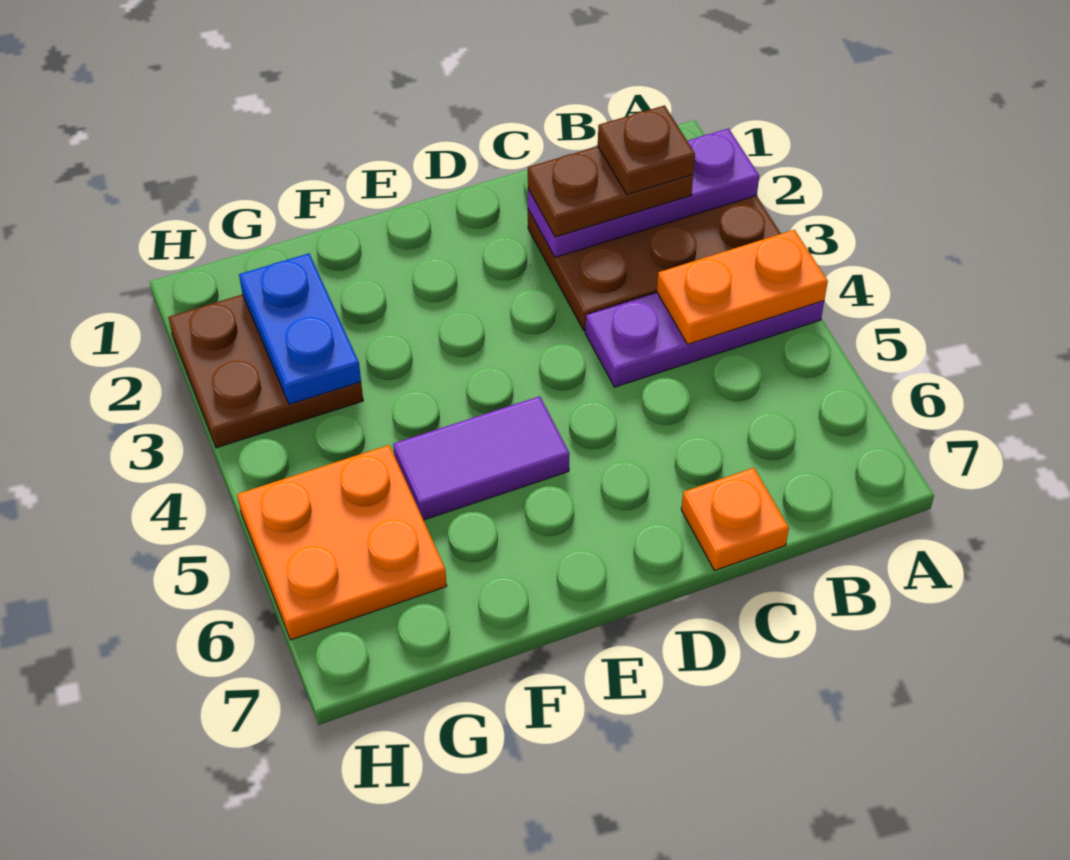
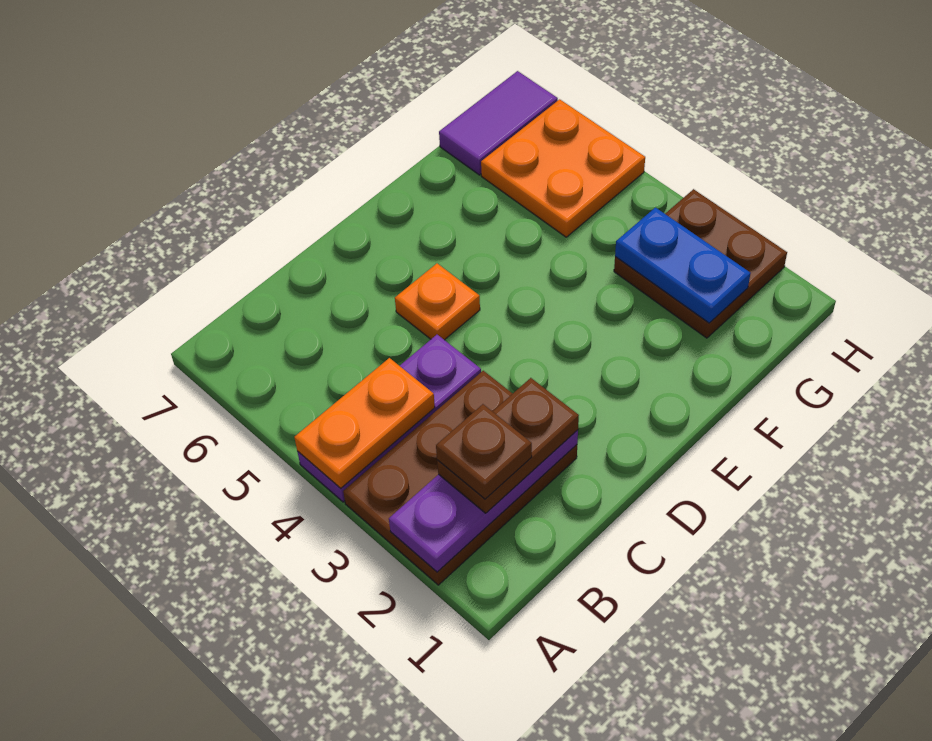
orange plate C7 level 1 -> orange plate D5 level 1
purple tile E5:F5 level 1 -> purple tile G7:H7 level 1

